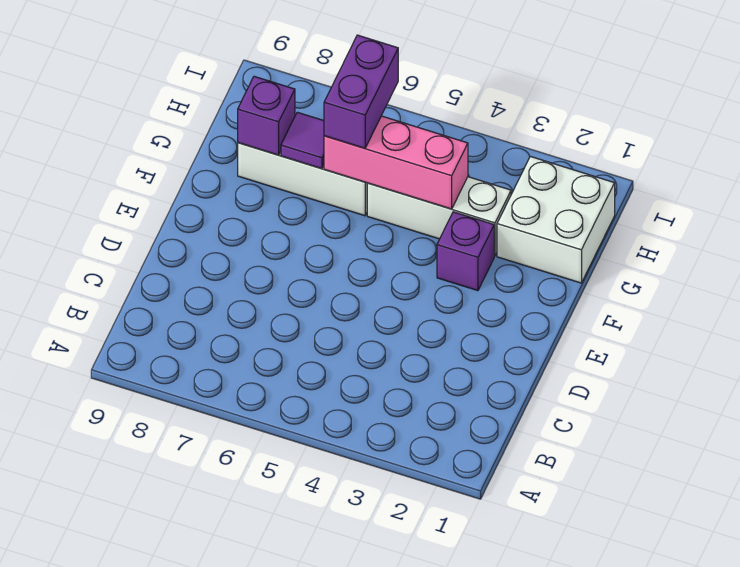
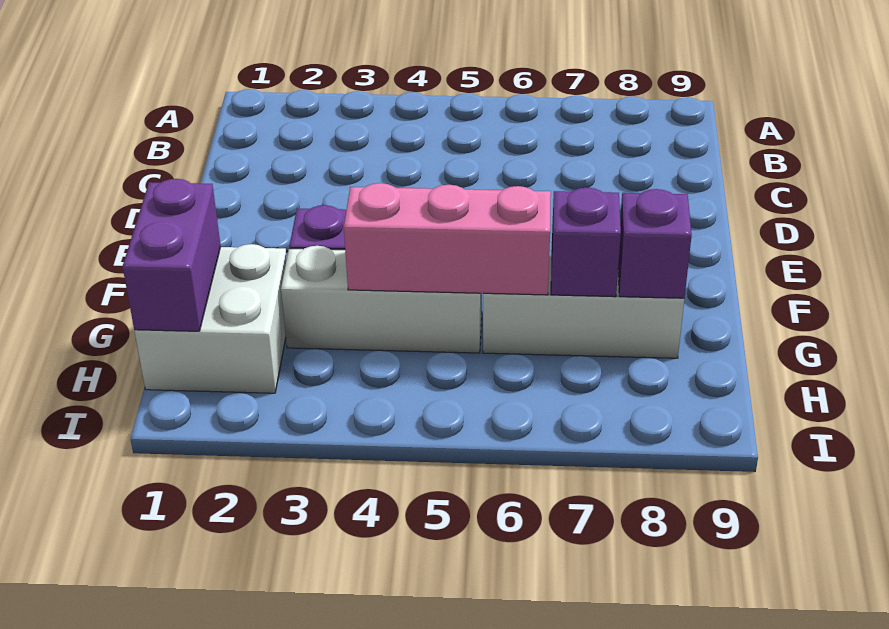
purple brick G6:H6 level 3 -> purple brick G1:H1 level 2
purple tile G7 level 2 -> purple brick G7 level 2

